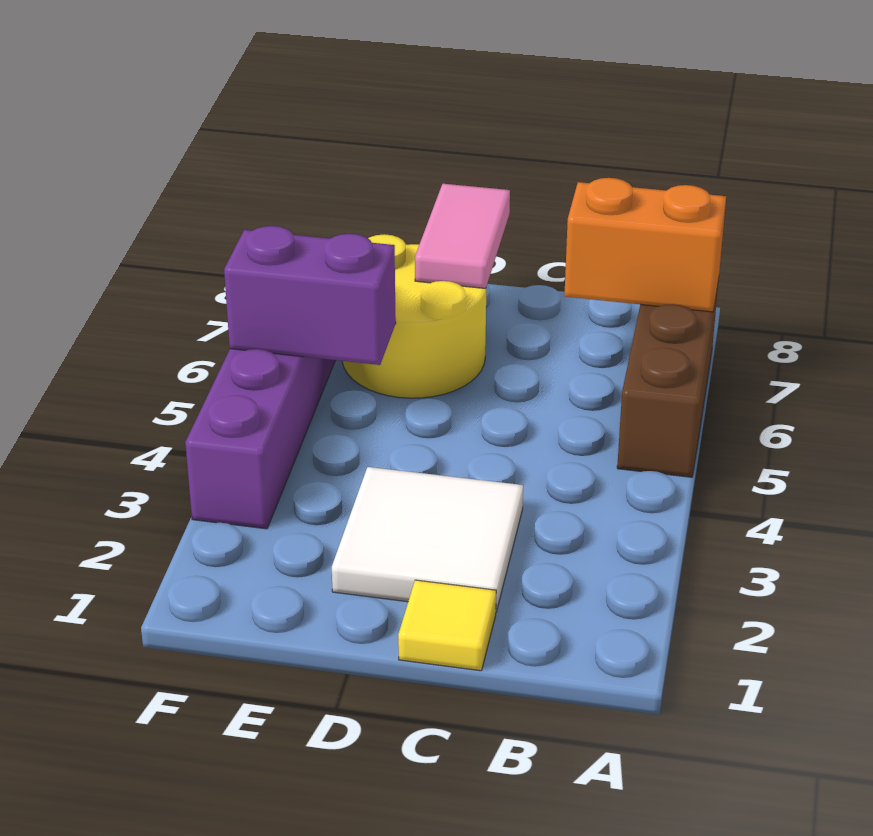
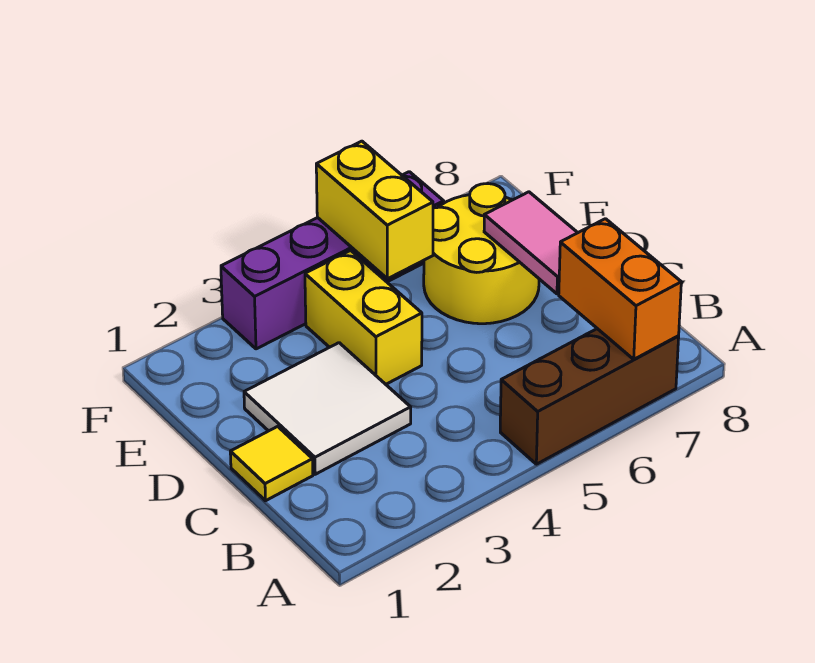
none -> yellow brick D4:E4 level 1
pink tile D7:D8 level 2 -> pink tile C7:D7 level 2
purple brick E5:F5 level 2 -> yellow brick E5:F5 level 2

